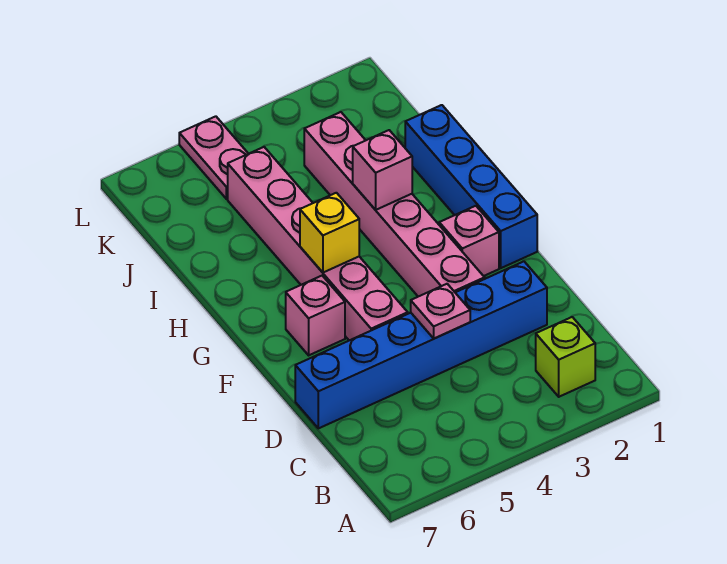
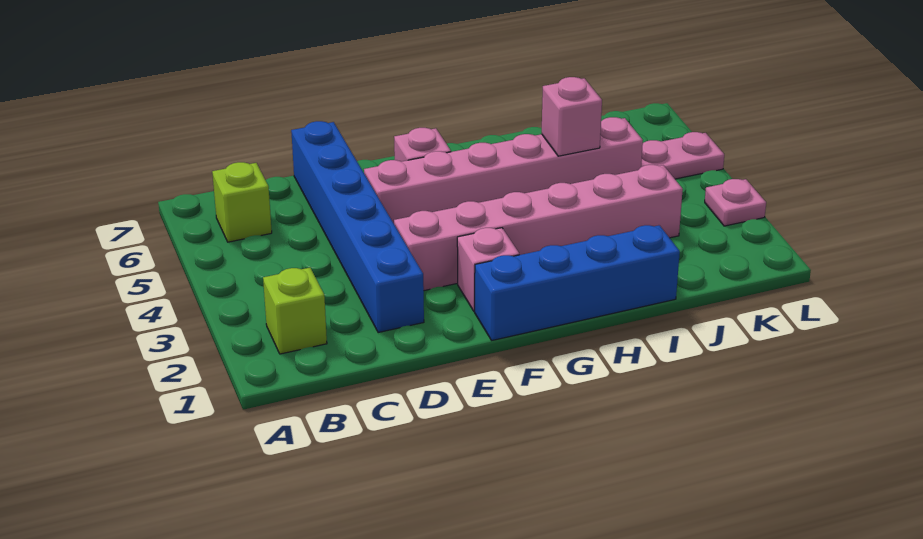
none -> lime brick B6 level 1
pink plate D4 level 2 -> pink plate L3 level 1
yellow brick G5 level 2 -> none
pink brick H3 level 2 -> pink brick I5 level 2

